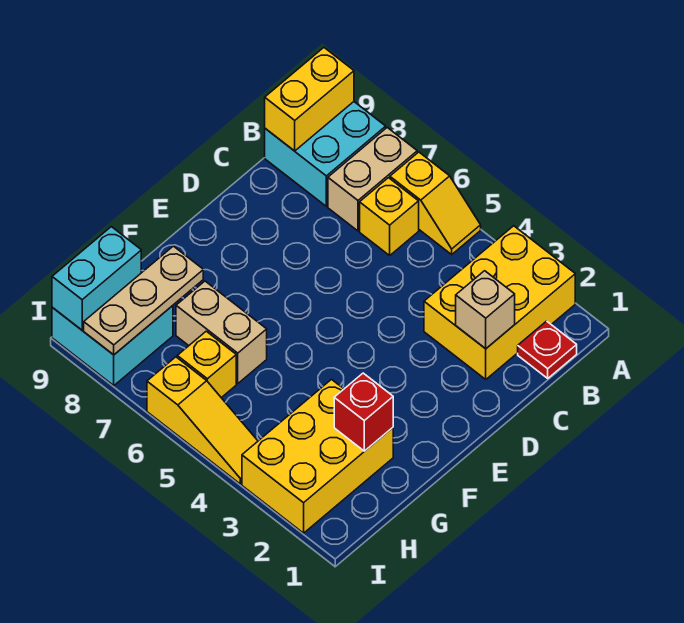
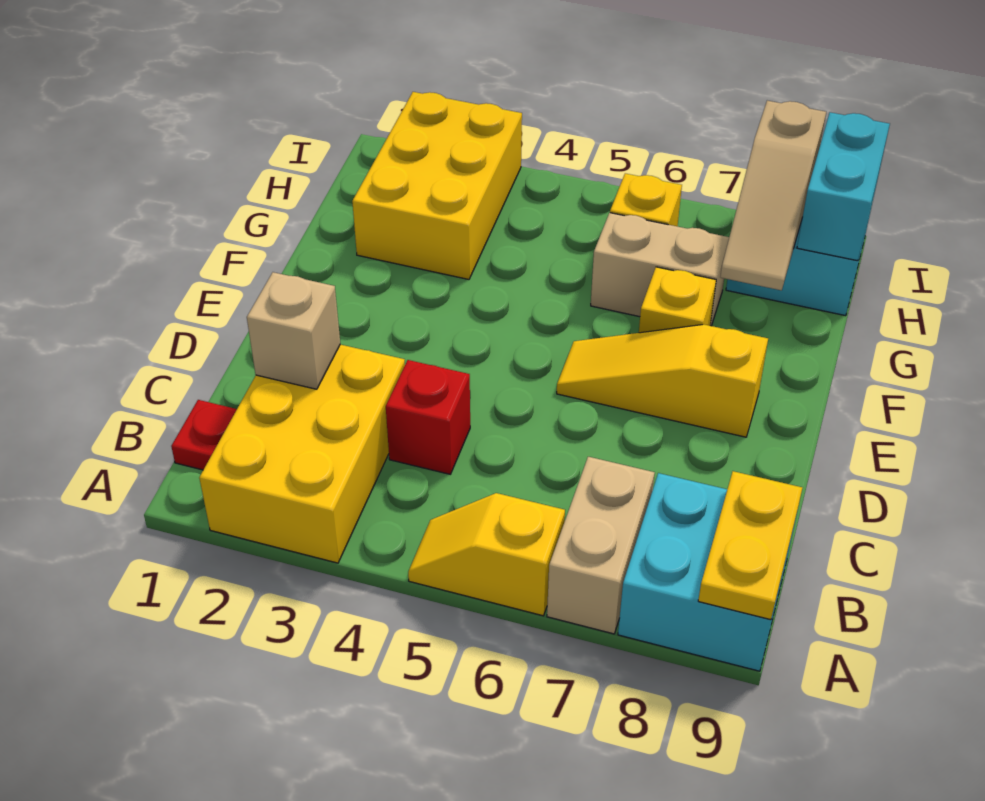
yellow brick A9:B9 level 2 -> yellow plate A9:B9 level 2
yellow brick B6 level 1 -> yellow brick F7 level 1
red brick G2 level 2 -> red brick C4 level 1
tan plate G8:I8 level 2 -> tan slope G8:I8 level 2 top I
yellow slope I4:I6 level 1 top 6 -> yellow slope E6:E8 level 1 top 8

